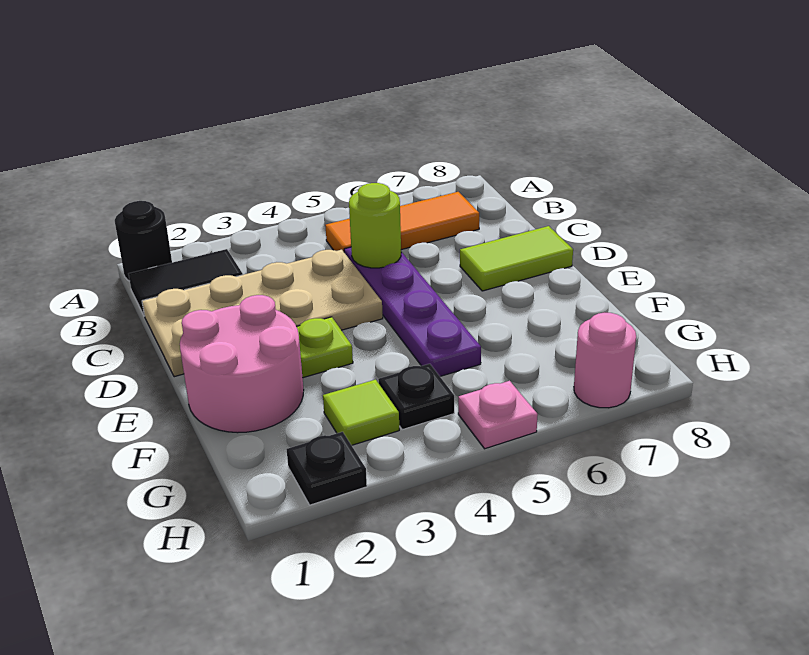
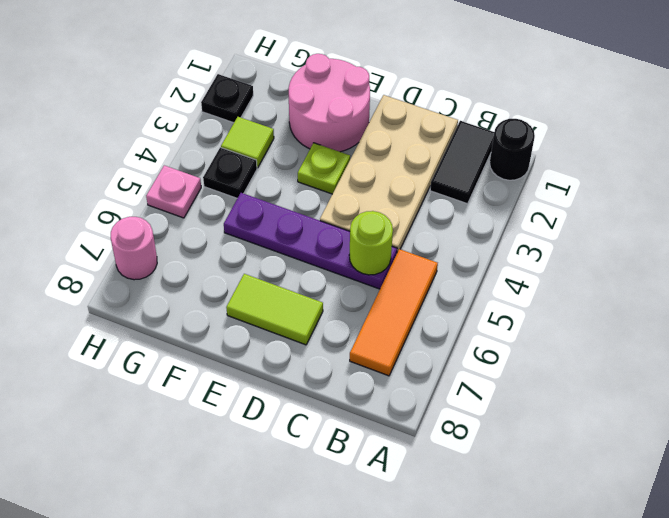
lime tile D7:D8 level 1 -> lime tile D7:E7 level 1

